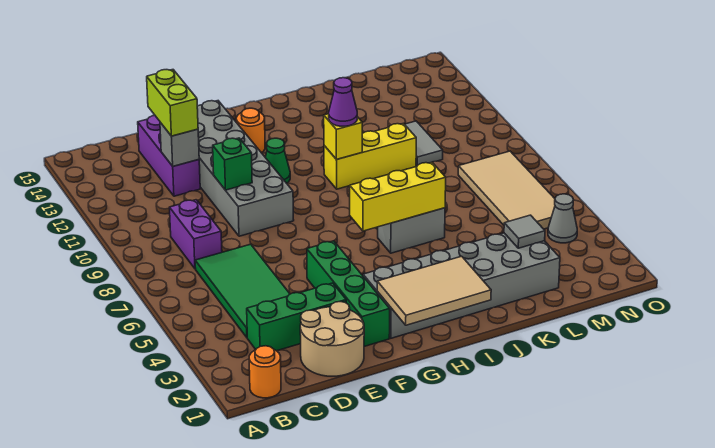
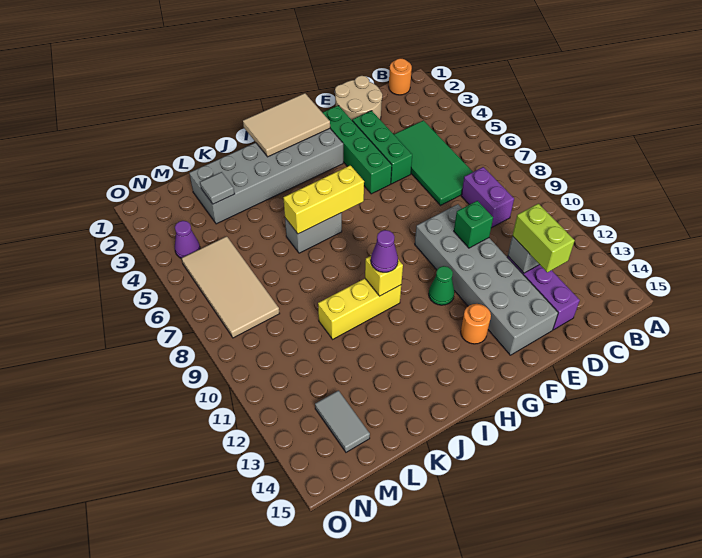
green brick C3:E3 level 1 -> green brick E3:E5 level 1
grey tile L10:L11 level 1 -> grey tile M13:M14 level 1
grey cone N4 level 1 -> purple cone N4 level 1

